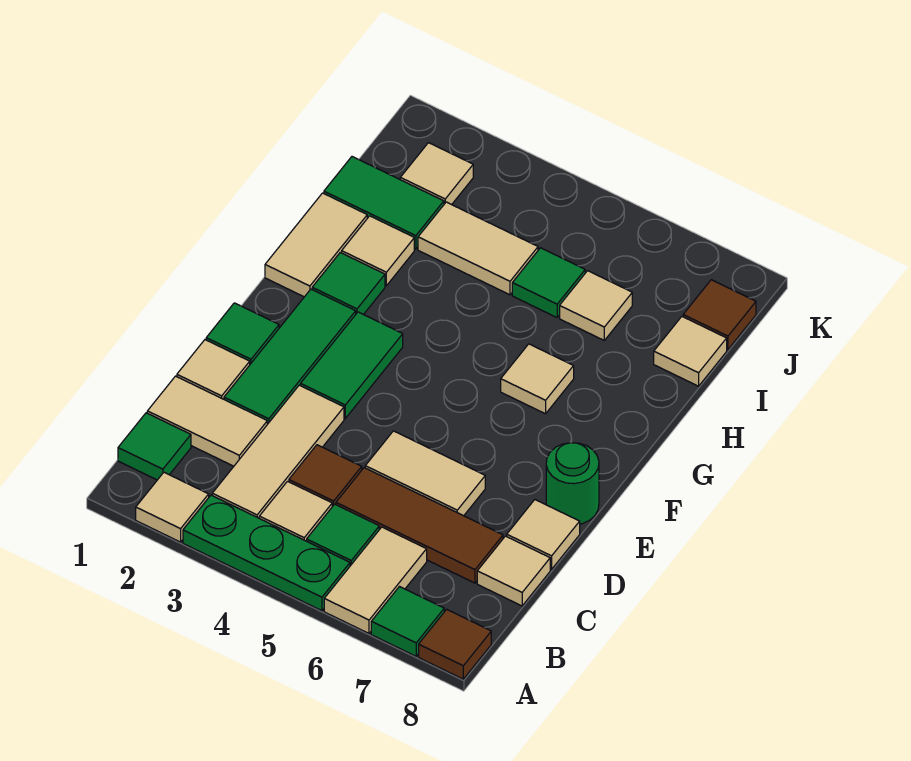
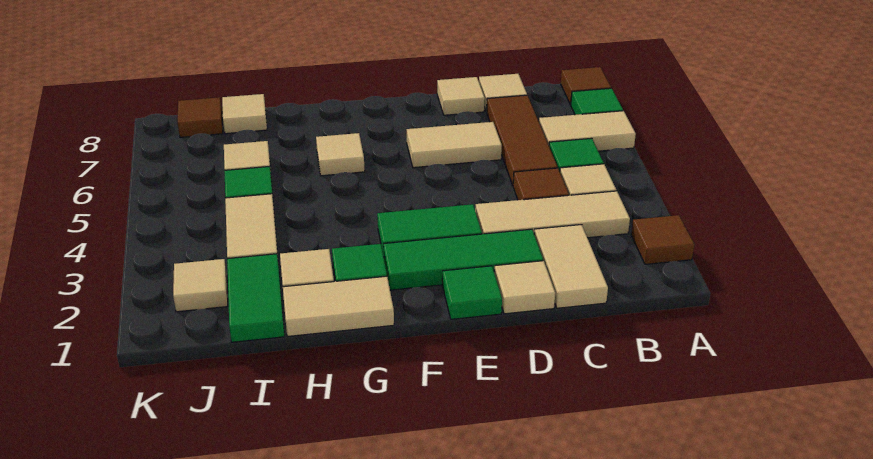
tan tile A2 level 1 -> brown tile A2 level 1
green plate A3:A5 level 1 -> none
green tile B1 level 1 -> none
tan tile D5:D6 level 1 -> tan tile D6:E6 level 1
green round brick E8 level 1 -> none

